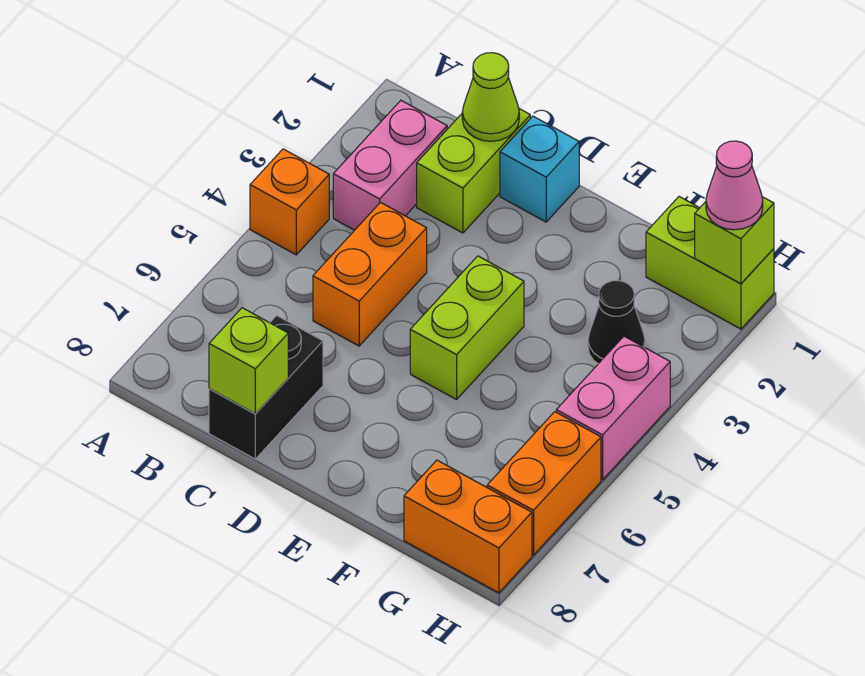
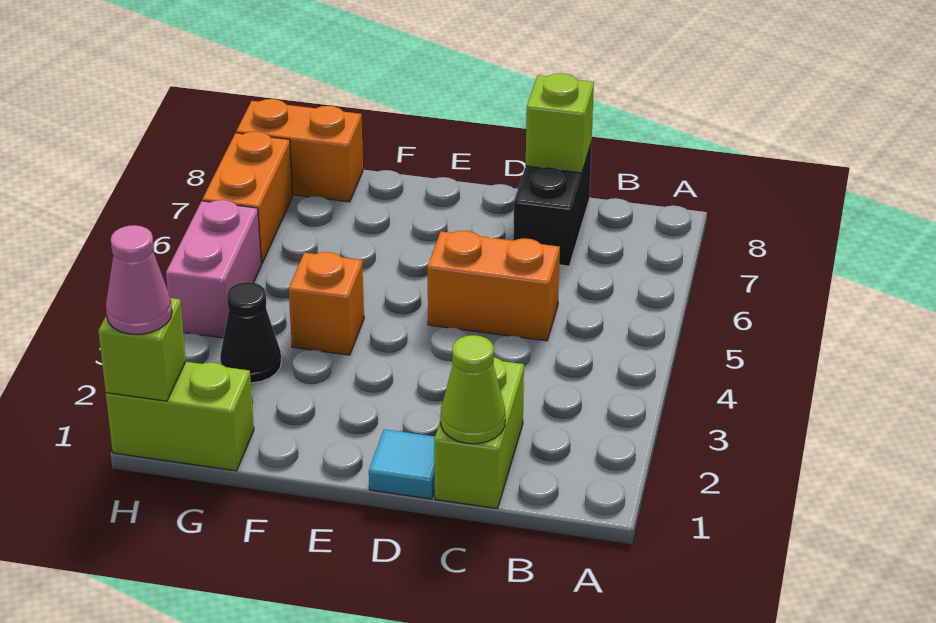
orange brick A4 level 1 -> orange brick F4 level 1
pink brick B2:B3 level 1 -> none
orange brick C4:C5 level 1 -> orange brick C5:D5 level 1
cyan brick D1 level 1 -> cyan tile D1 level 1
lime brick E4:E5 level 1 -> none

